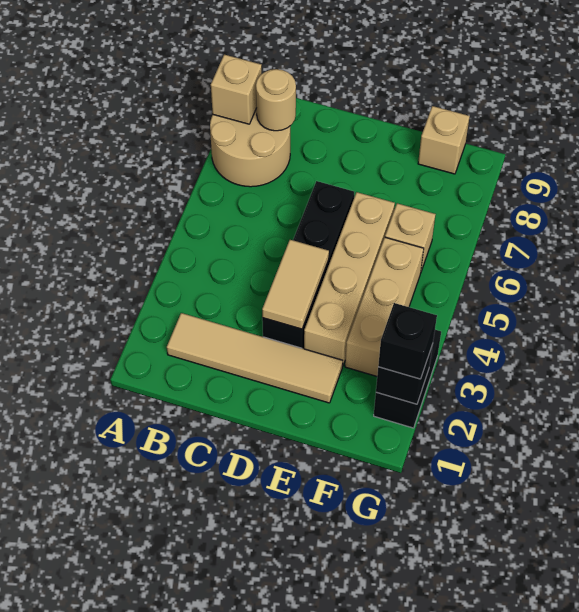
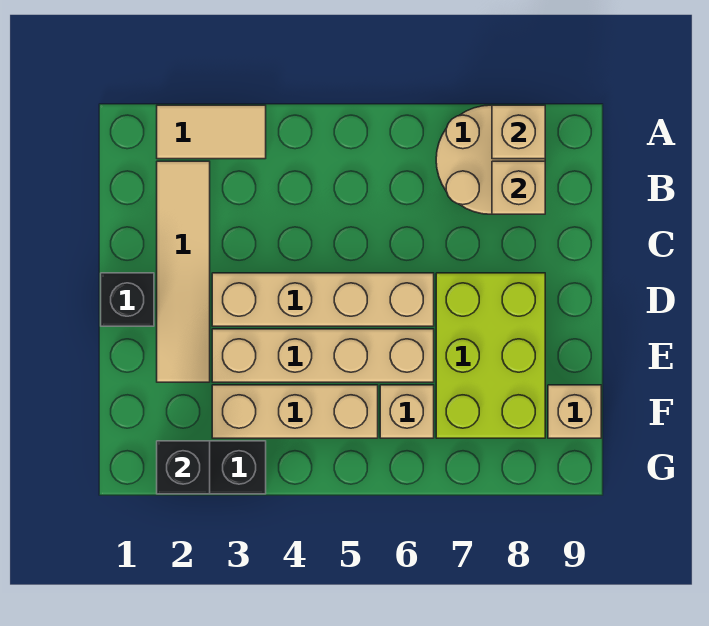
tan round brick B8 level 2 -> tan brick B8 level 2
black brick D3:D6 level 1 -> tan brick D3:D6 level 1
tan tile D3:D4 level 2 -> tan tile A2:A3 level 1
none -> lime brick D7:F8 level 1
black brick G2 level 3 -> black brick D1 level 1

